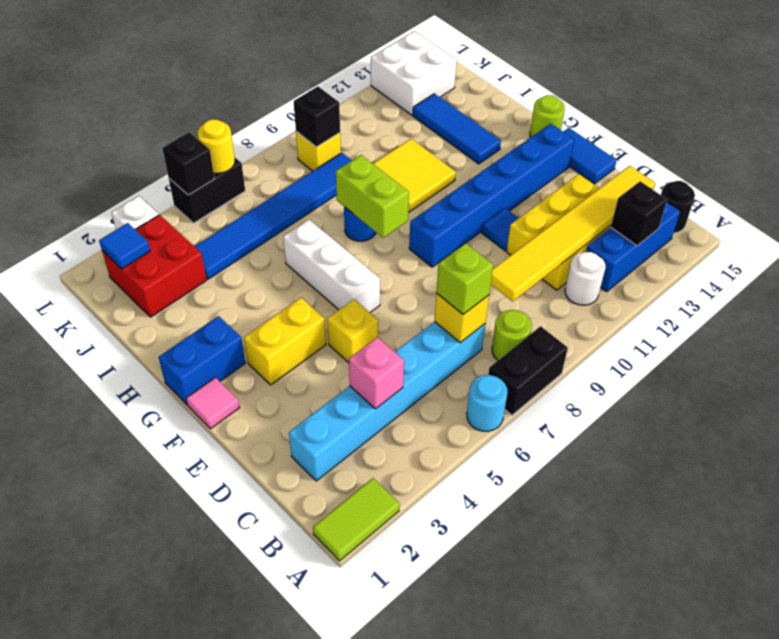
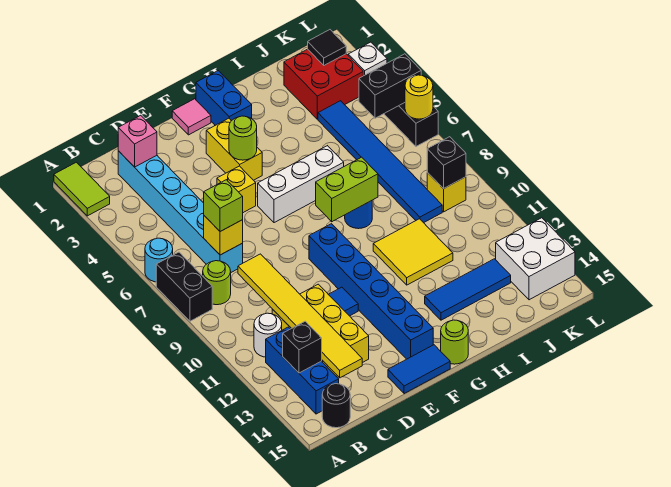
pink brick C4 level 2 -> pink brick C2 level 2
none -> lime round brick F4 level 2
blue tile K2 level 2 -> black tile K2 level 2
black brick L5 level 2 -> black brick K5:L5 level 2

